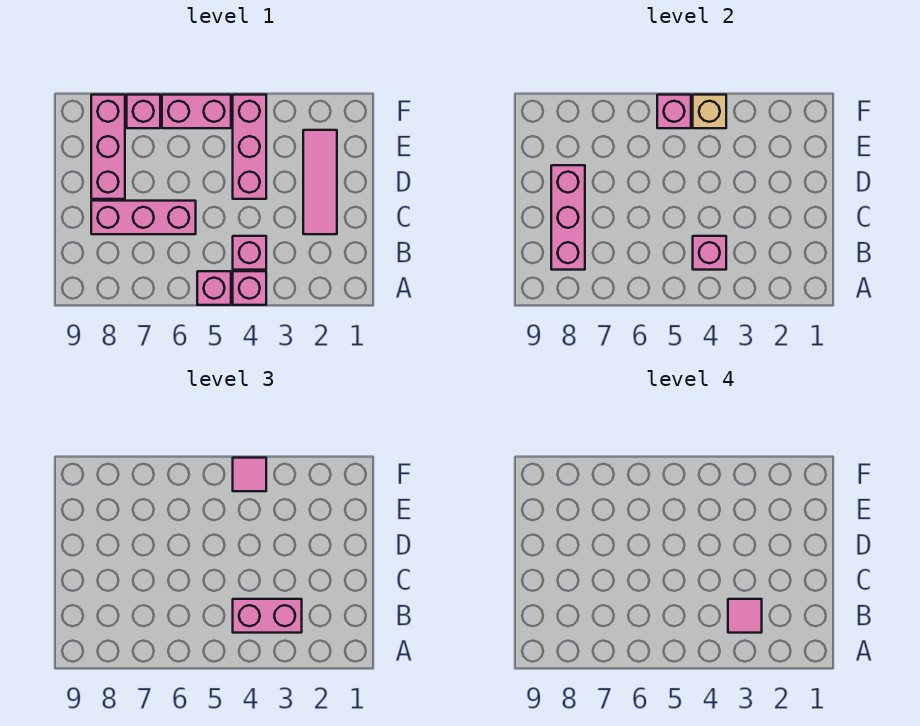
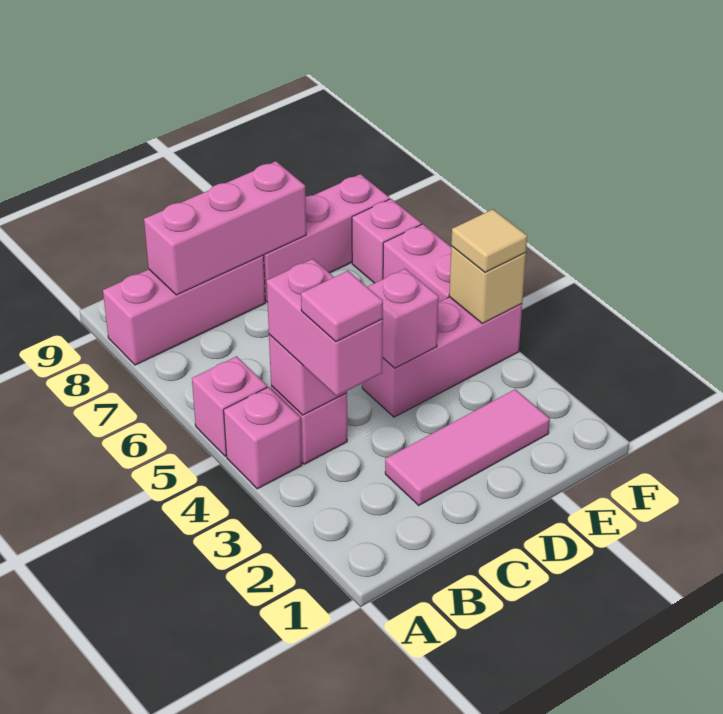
pink brick C6:C8 level 1 -> pink brick A8:C8 level 1
pink tile F4 level 3 -> tan tile F4 level 3
pink brick F5 level 2 -> pink brick D4 level 2

